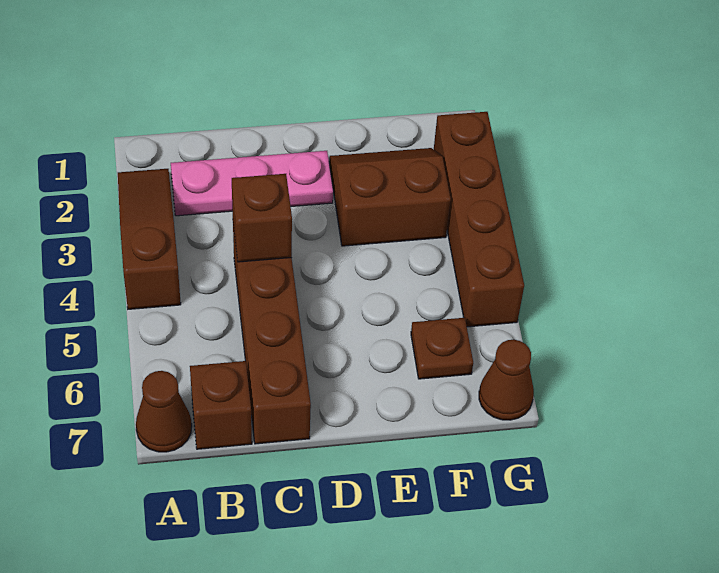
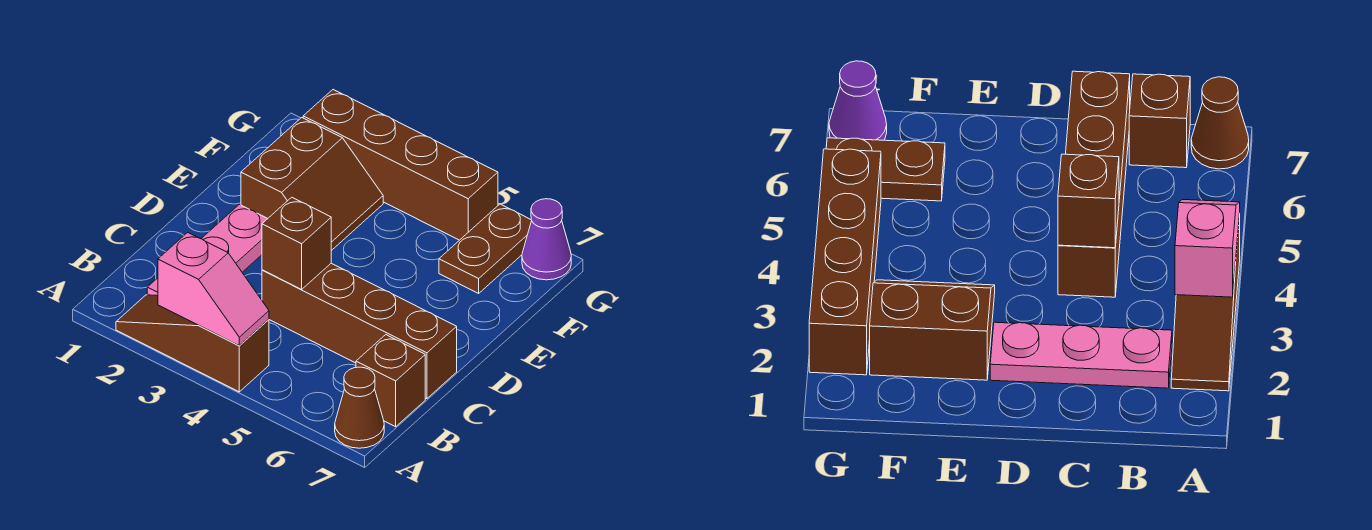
none -> pink slope A3:A4 level 2 top 3
brown slope E2:F3 level 1 top 3 -> brown slope E2:F3 level 1 top 2
brown plate F6 level 1 -> brown plate F6:G6 level 1
brown cone G7 level 1 -> purple cone G7 level 1

